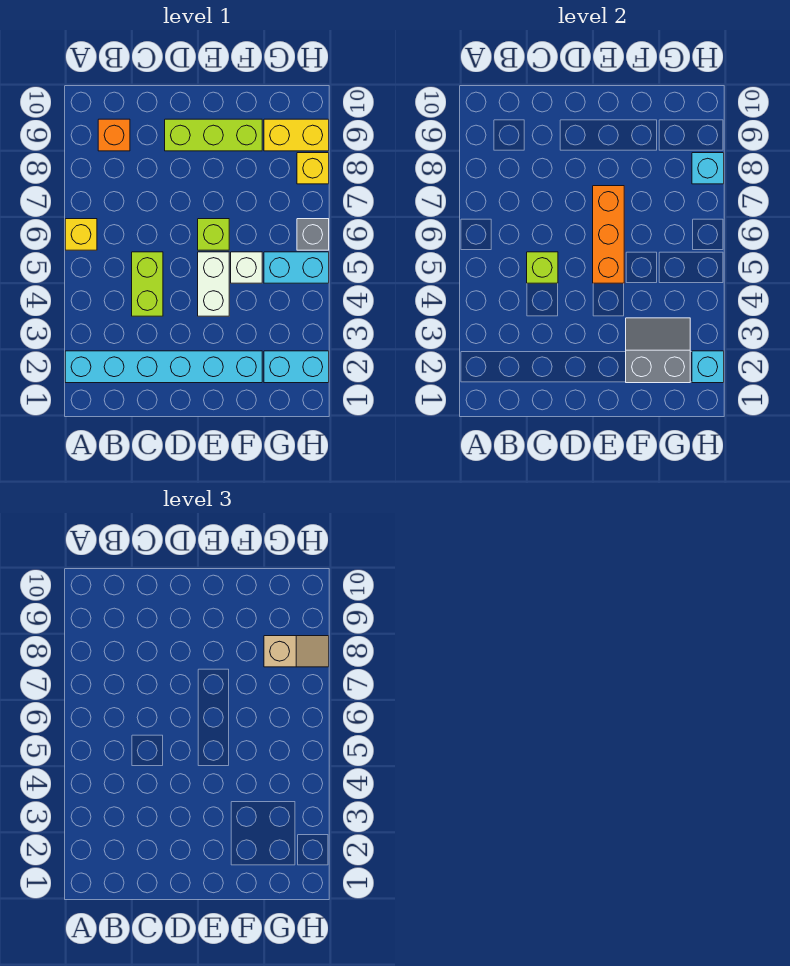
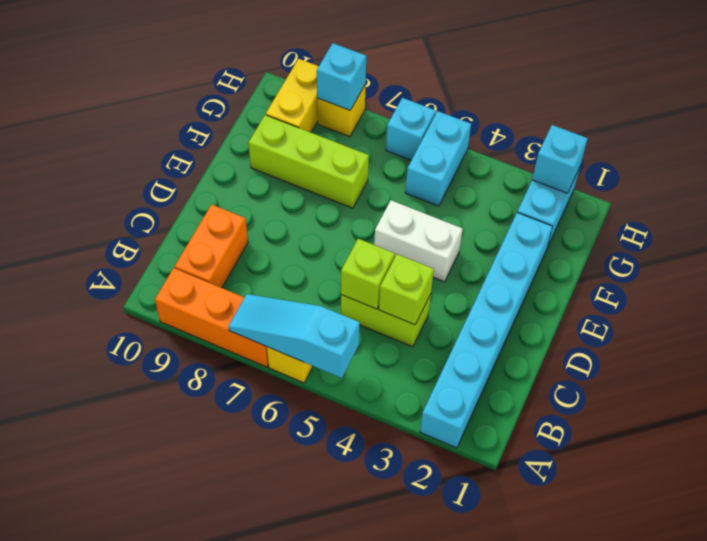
none -> cyan slope A5:A7 level 2 top 5
orange brick B9 level 1 -> orange brick B9:C9 level 1
lime brick D9:F9 level 1 -> lime brick F7:F9 level 1
orange brick E5:E7 level 2 -> orange brick A7:A9 level 1
lime brick E6 level 1 -> lime brick C4 level 2
grey slope F2:G3 level 2 top 2 -> none
white brick F5 level 1 -> none
tan slope G8:H8 level 3 top G -> none
grey brick H6 level 1 -> cyan brick H6 level 1

